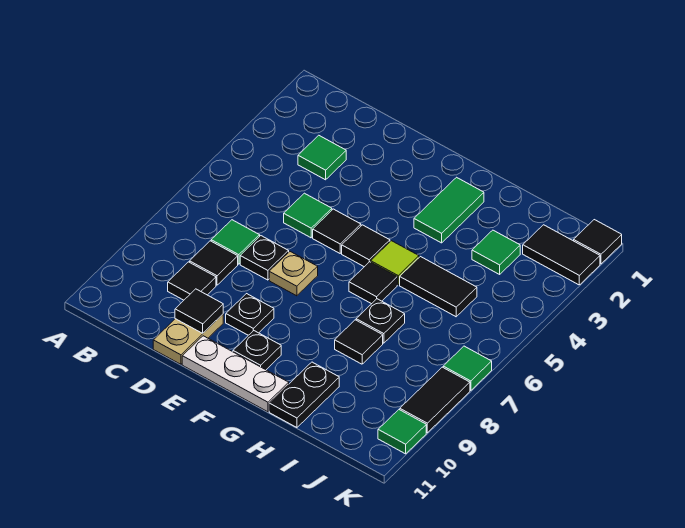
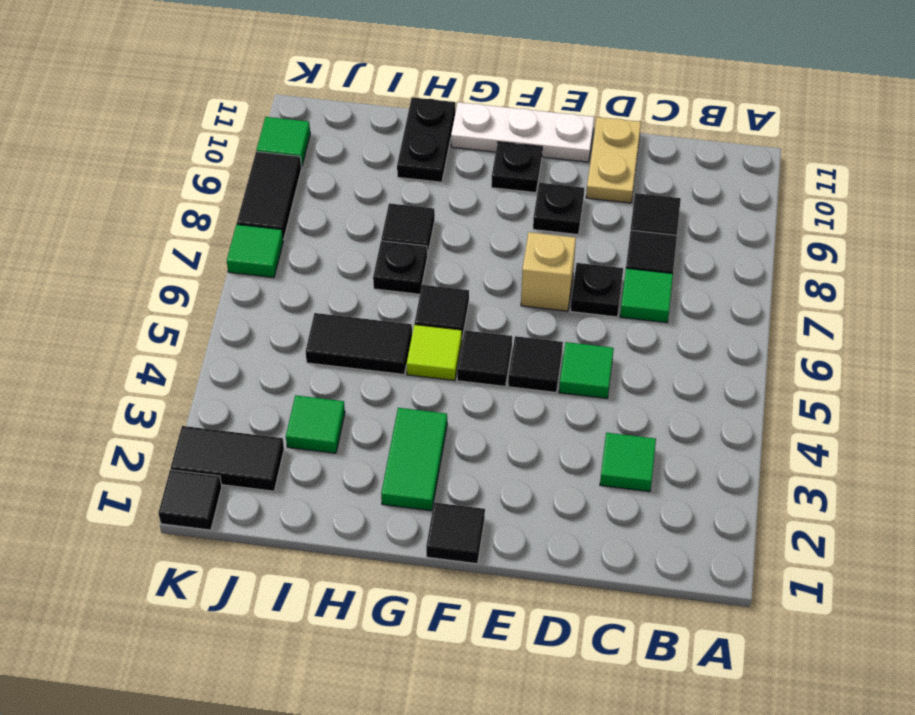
black tile D10 level 2 -> black tile F1 level 1
tan plate E7 level 1 -> tan brick E7 level 1

